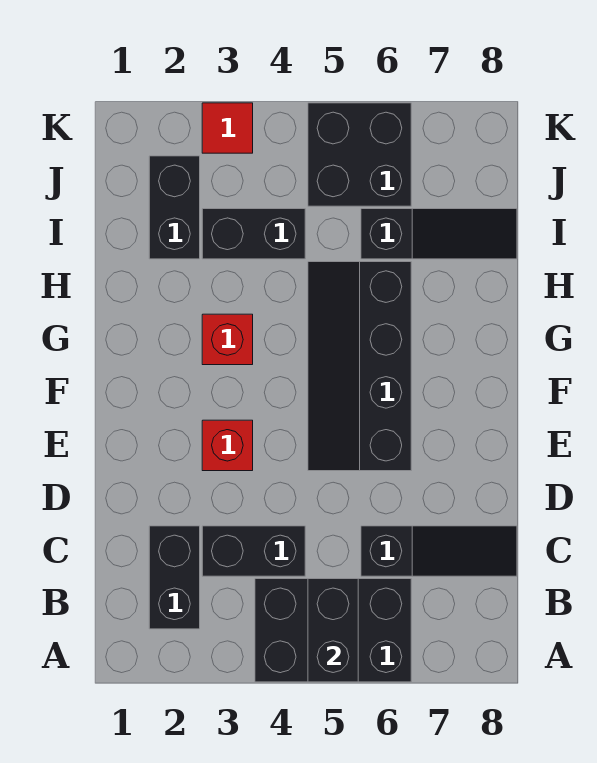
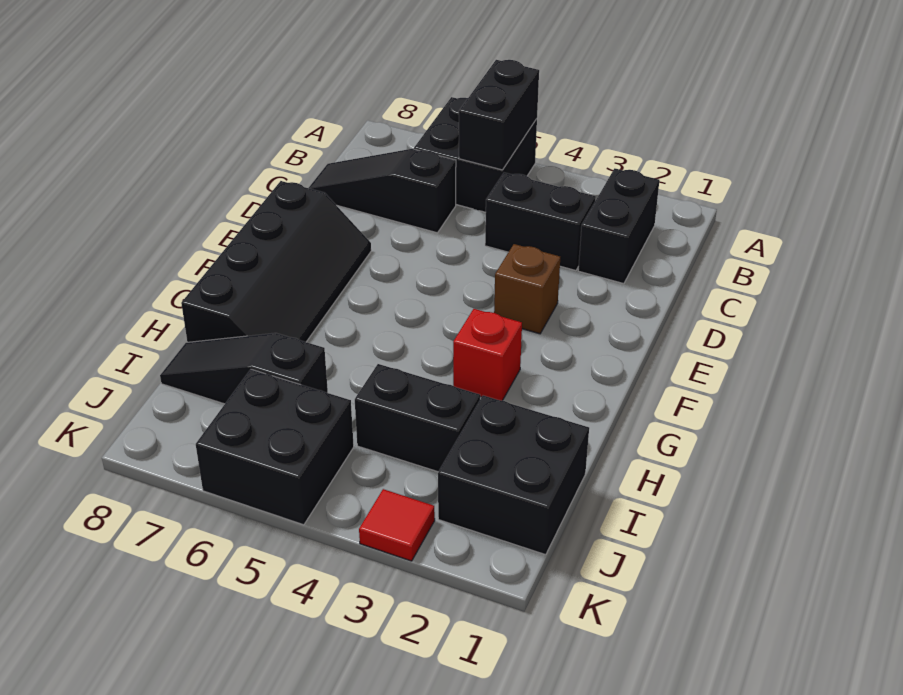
black brick A4:B6 level 1 -> black brick A5:B6 level 1
red brick E3 level 1 -> brown brick E3 level 1
black slope E5:H6 level 1 top 6 -> black slope E7:H8 level 1 top 8
black brick I2:J2 level 1 -> black brick I1:J2 level 1

